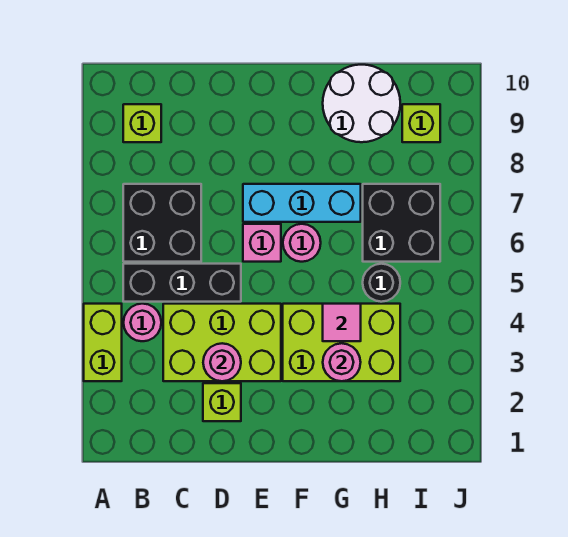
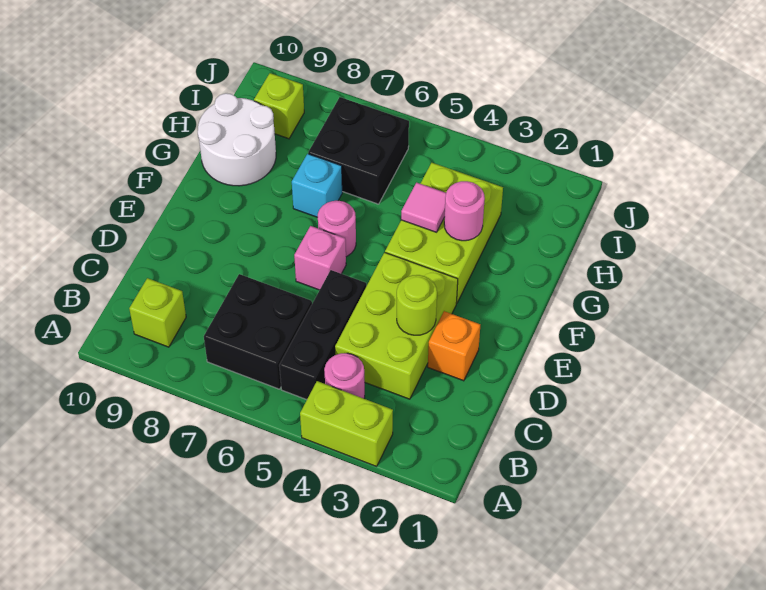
lime brick D2 level 1 -> orange brick D2 level 1
pink round brick D3 level 2 -> lime round brick D3 level 2
cyan brick E7:G7 level 1 -> cyan brick G7 level 1
black round brick H5 level 1 -> none

